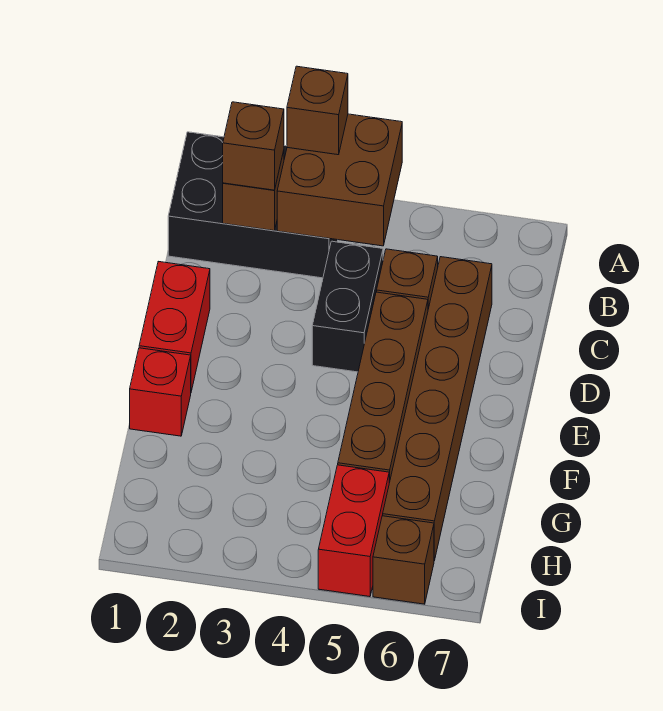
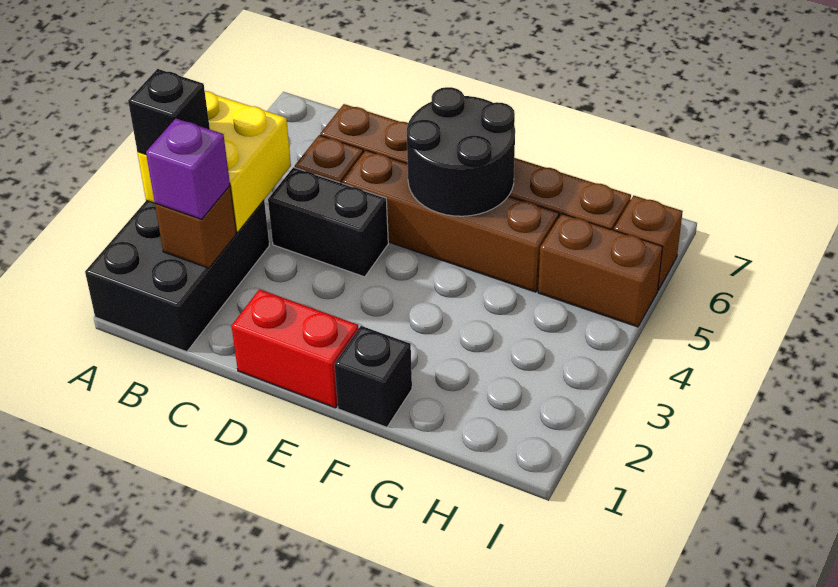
brown brick A3:B4 level 2 -> yellow brick A3:B4 level 2
brown brick A3 level 3 -> black brick A3 level 3
brown brick B2 level 3 -> purple brick B2 level 3
none -> black round brick E5:F6 level 2
red brick F1 level 1 -> black brick F1 level 1
red brick H5:I5 level 1 -> brown brick H5:I5 level 1

